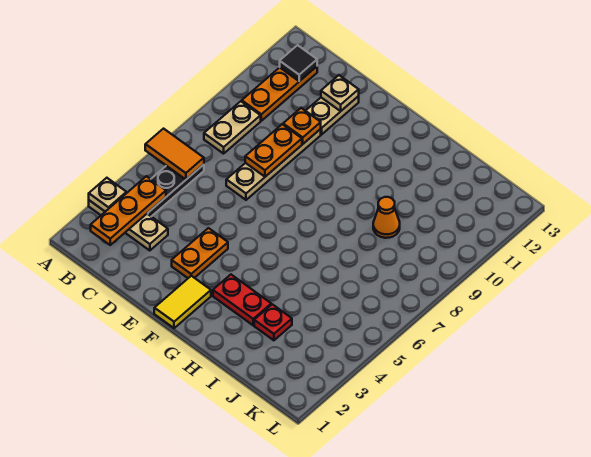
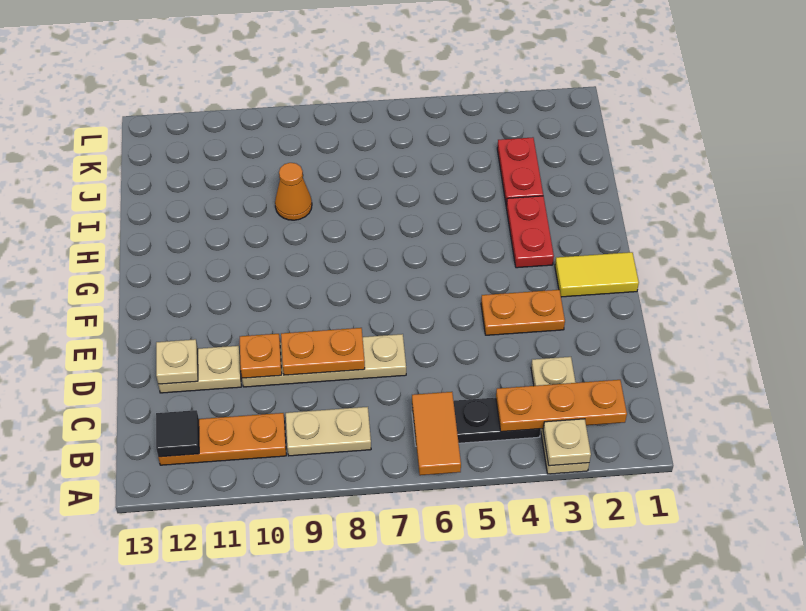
red plate I3 level 1 -> red plate I3:J3 level 1

